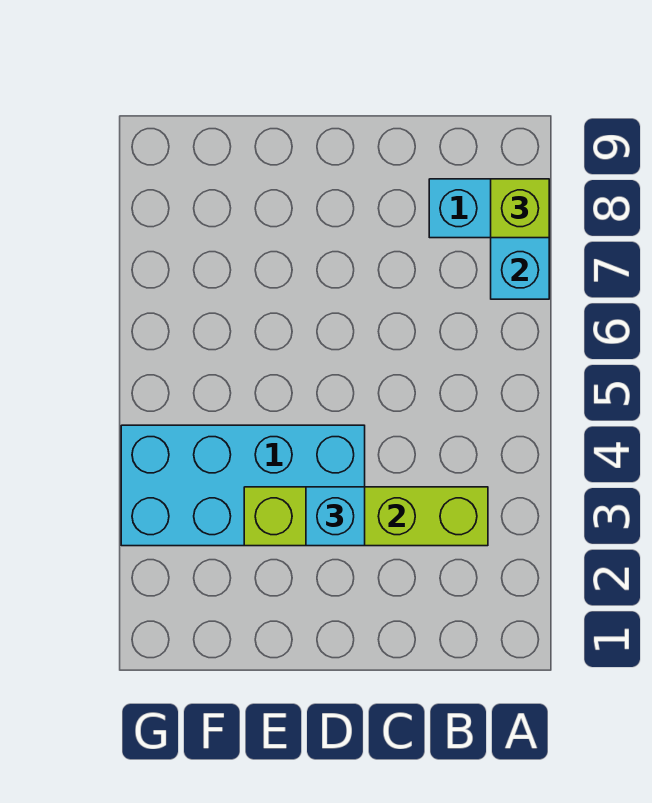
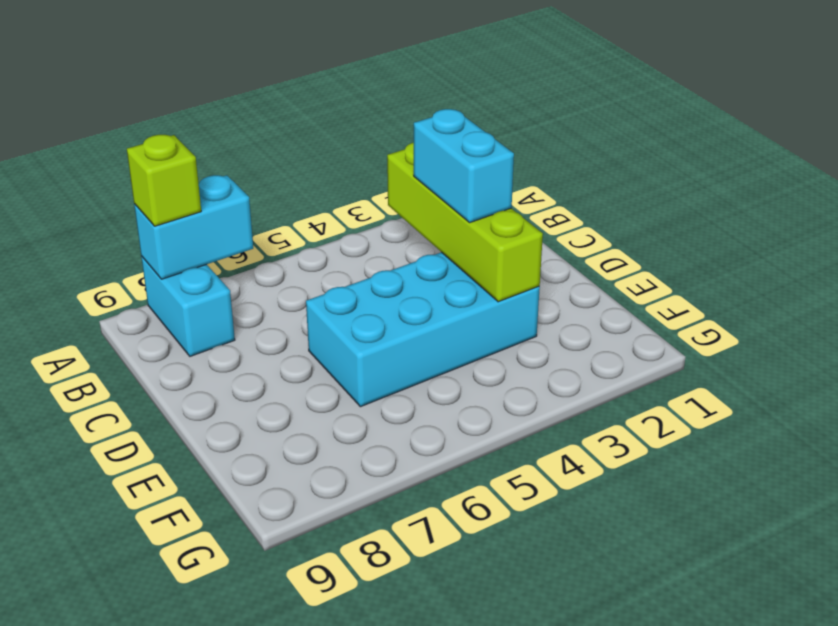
cyan brick D3:G4 level 1 -> cyan brick D3:E6 level 1
cyan brick D3 level 3 -> cyan brick C3:D3 level 3

